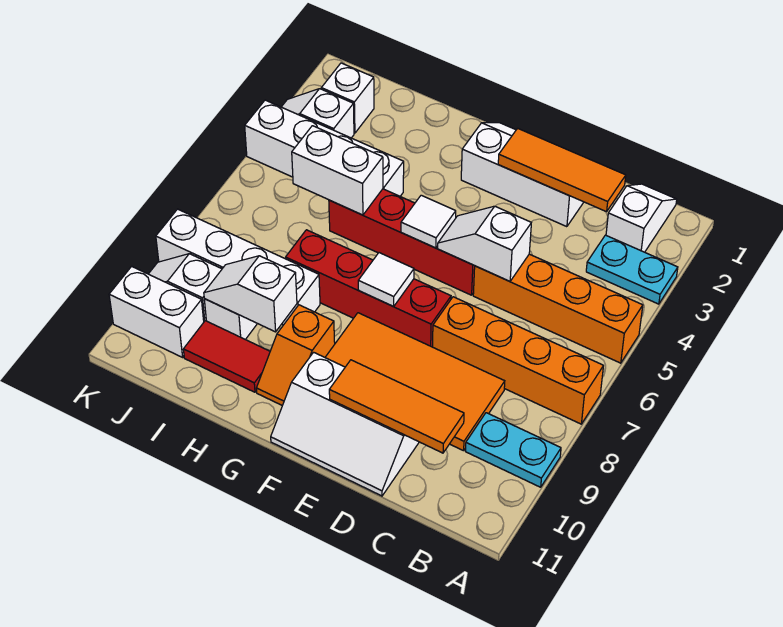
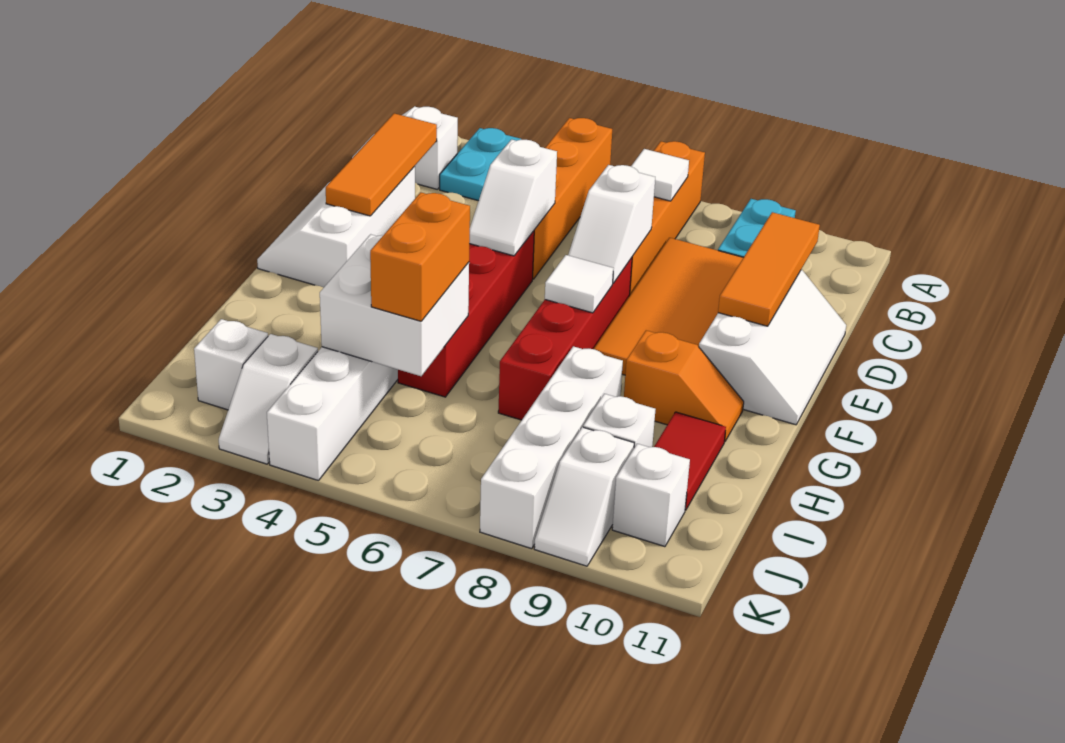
white tile F5 level 2 -> white tile B7 level 2
white brick H5:I5 level 2 -> white brick H4:I5 level 2
none -> orange brick H5:I5 level 3
white slope H9:I9 level 2 top H -> white slope D7:E7 level 2 top D
white brick J10:K10 level 1 -> white brick J10 level 1

